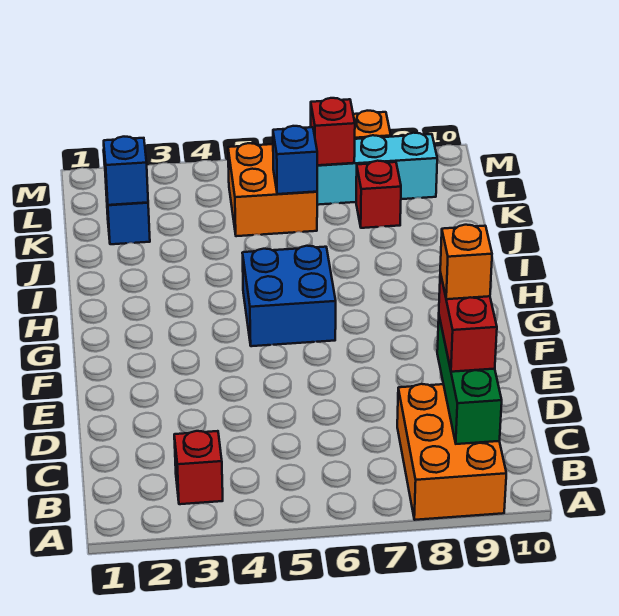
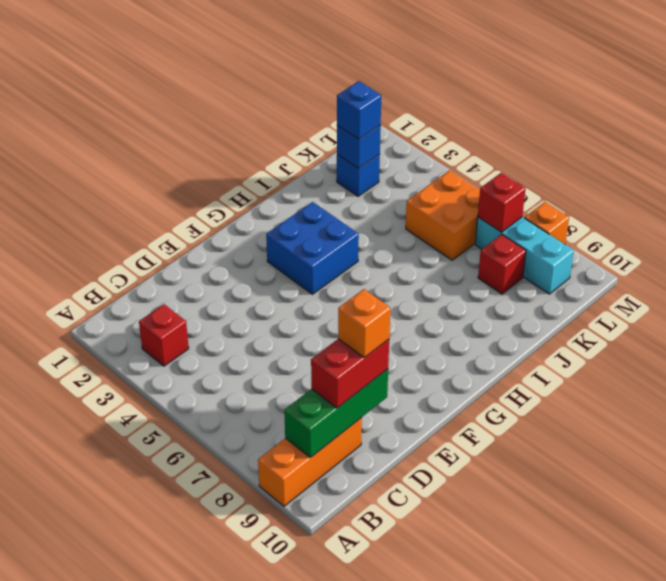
orange brick A8:C9 level 1 -> orange brick A9:C9 level 1
blue brick G5:H6 level 1 -> blue brick G3:H4 level 1
blue brick K6 level 2 -> blue brick K2 level 3

